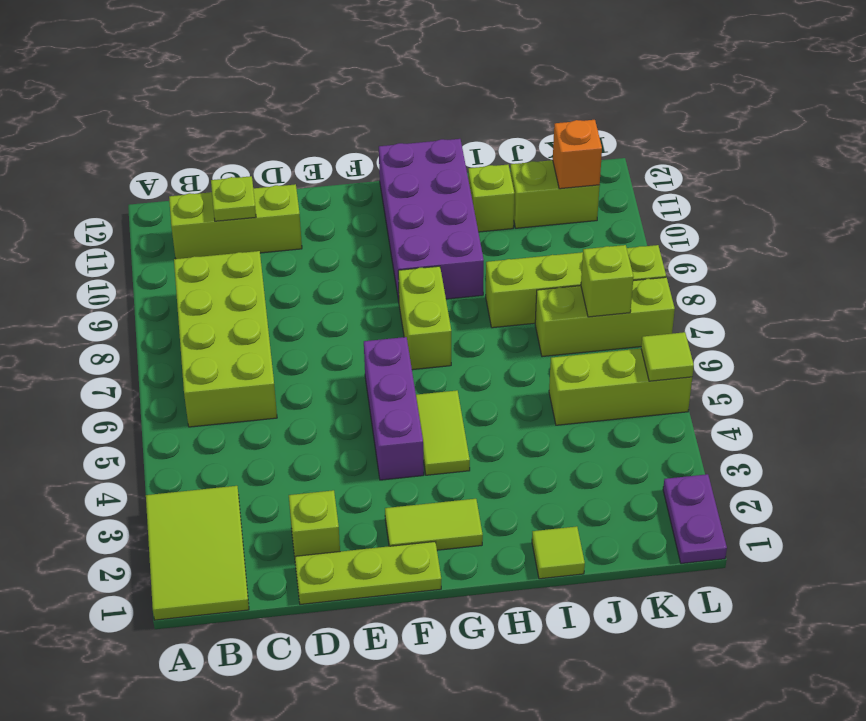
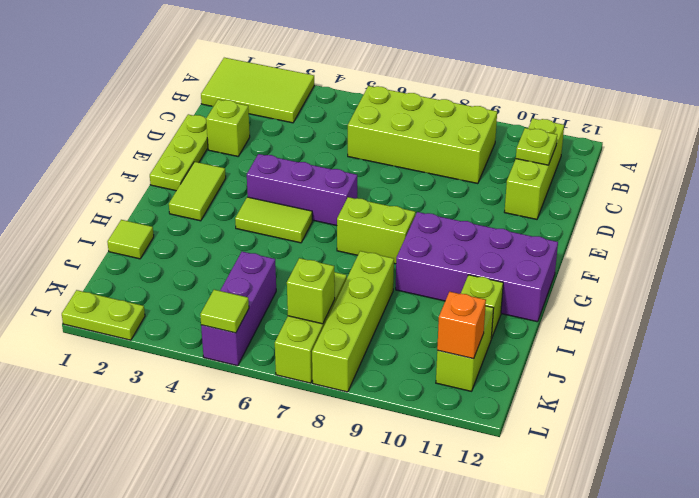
lime brick J5:L5 level 1 -> purple brick J5:L5 level 1
purple plate L1:L2 level 1 -> lime plate L1:L2 level 1

